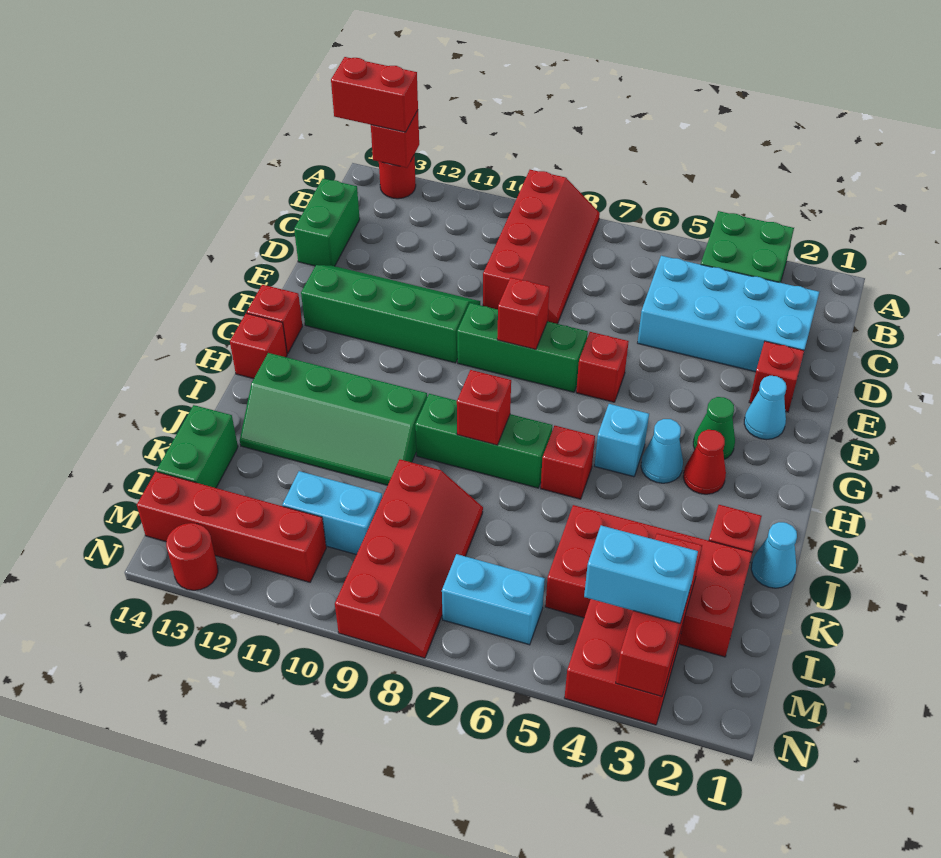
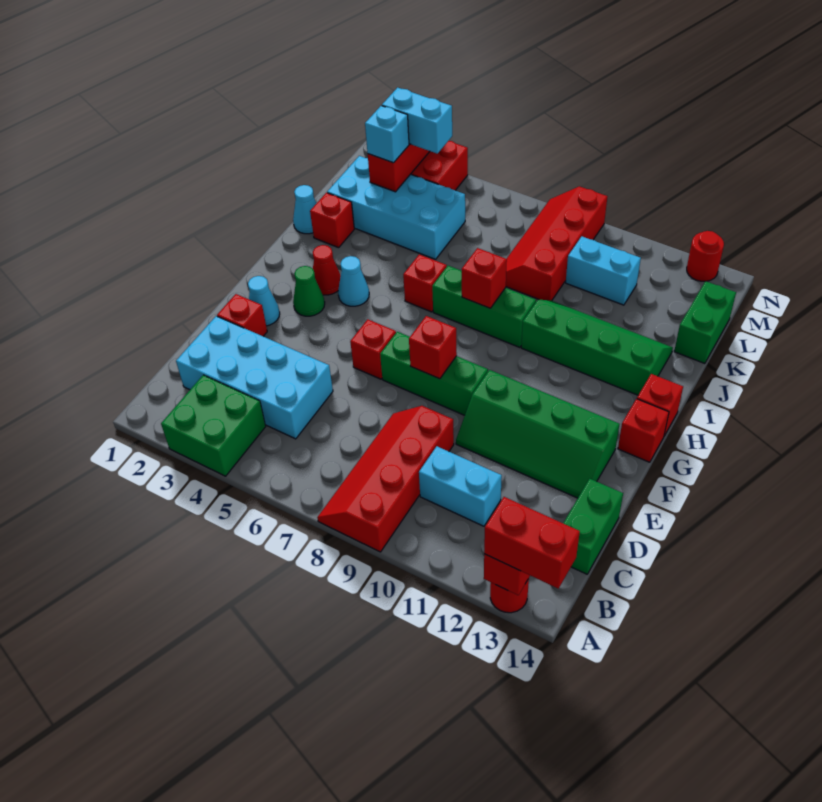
cyan brick H5 level 1 -> cyan brick L3 level 3
red brick K2:L5 level 1 -> cyan brick K2:L5 level 1
cyan brick M6:M7 level 1 -> cyan brick C10:C11 level 1
red brick M11:M14 level 1 -> none

